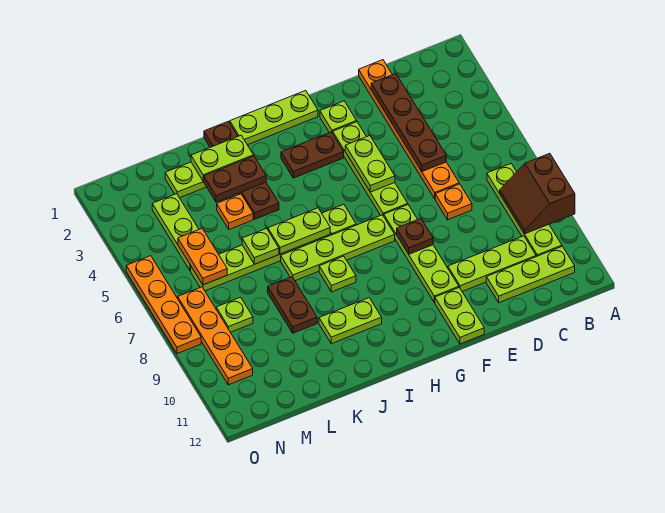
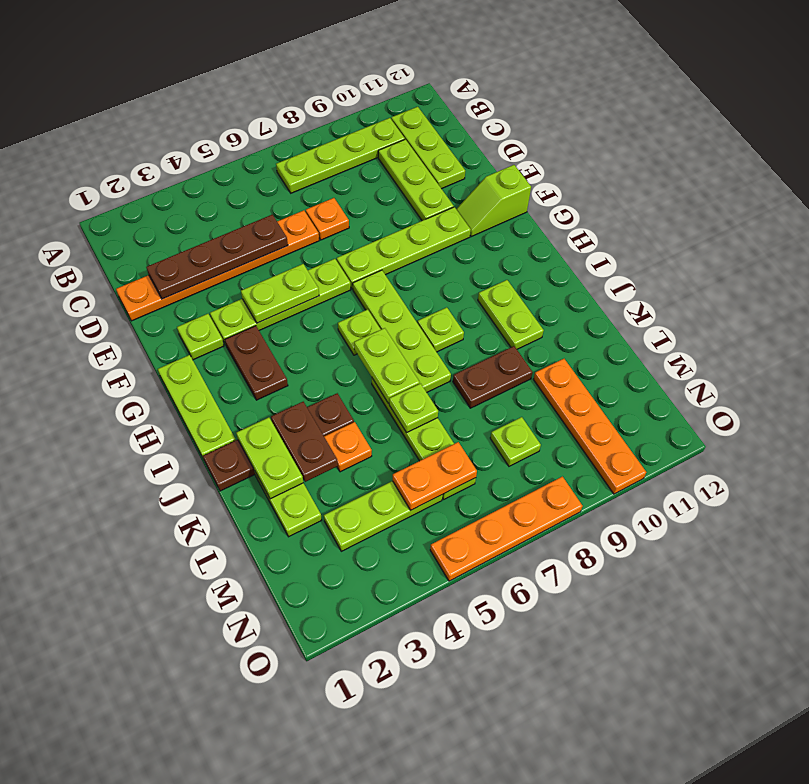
brown slope A8:B9 level 2 top A -> none
brown plate F8 level 2 -> none
lime plate F11:F12 level 1 -> lime slope F11:F12 level 1 top 12
orange plate N7:N10 level 1 -> orange plate L10:O10 level 1

